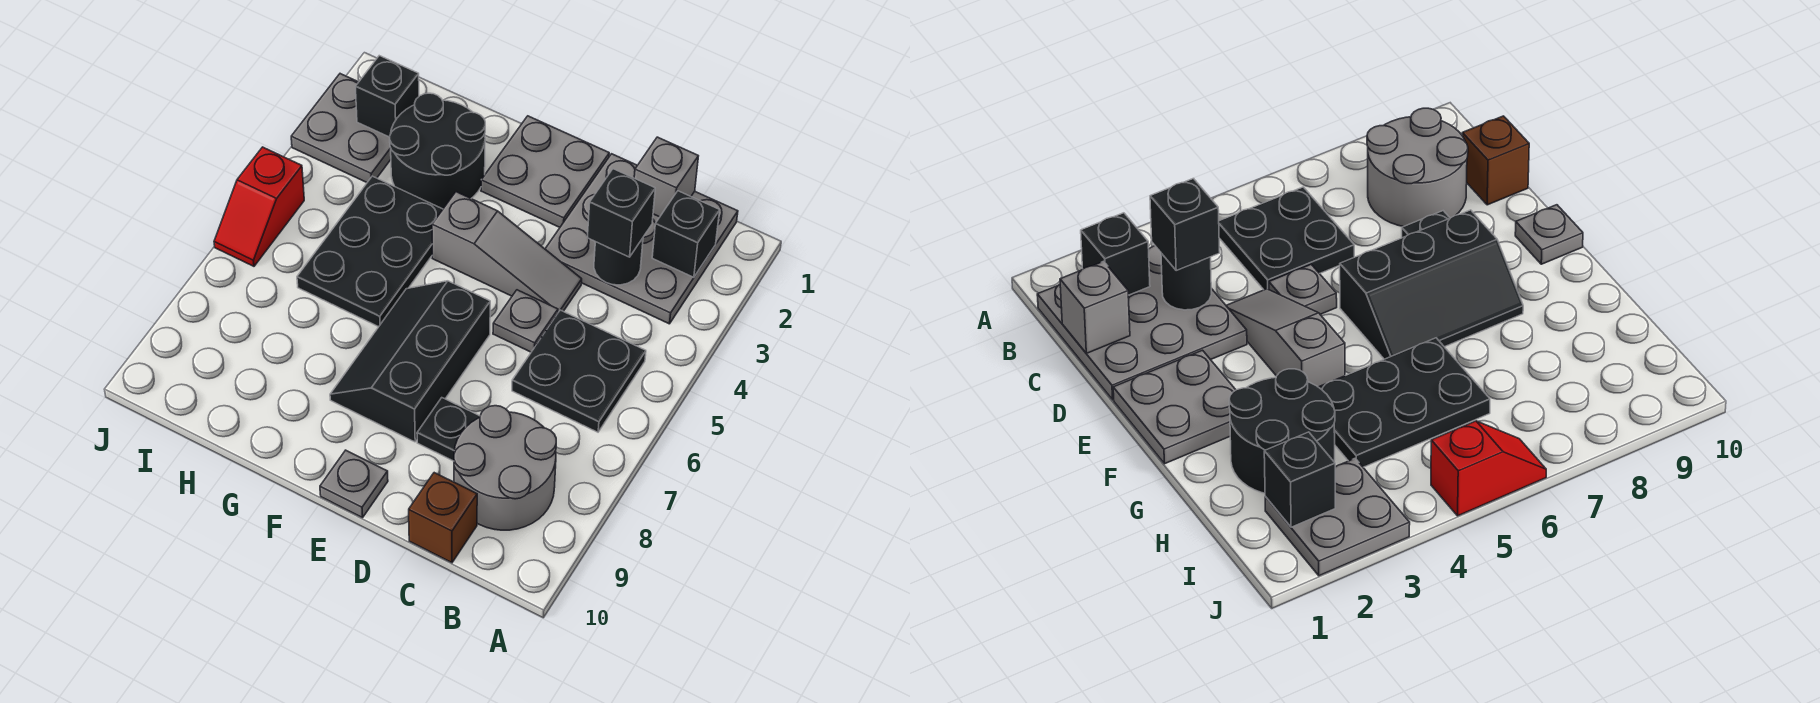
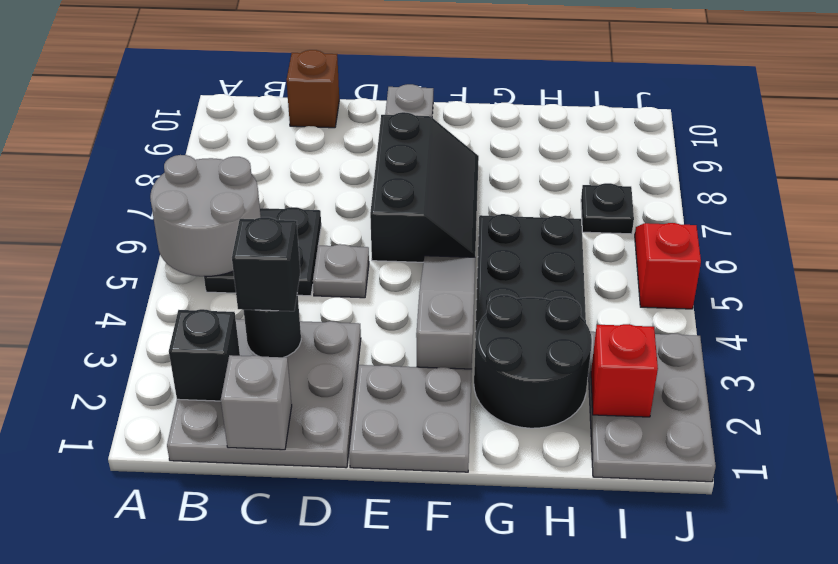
grey round brick B8:C9 level 1 -> grey round brick A5:B6 level 2
grey slope D4:F4 level 1 top F -> grey slope F3:F5 level 1 top 3
black plate D8 level 1 -> black plate I7 level 1
grey plate I2:J3 level 1 -> grey plate I1:J3 level 1
black brick I2 level 2 -> red brick I2 level 2

